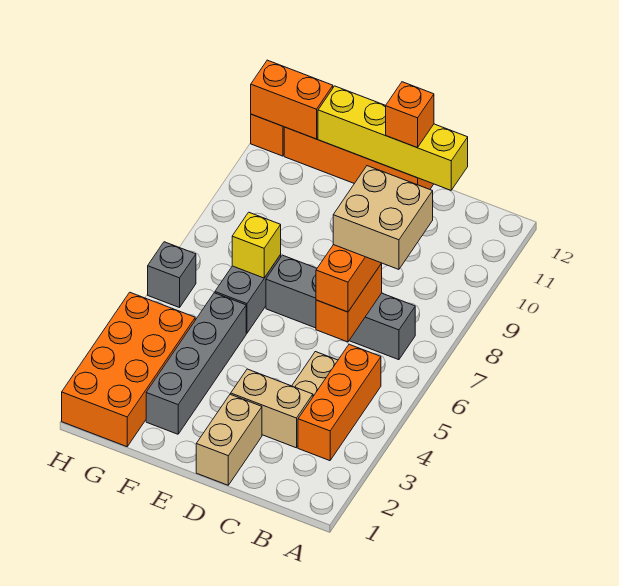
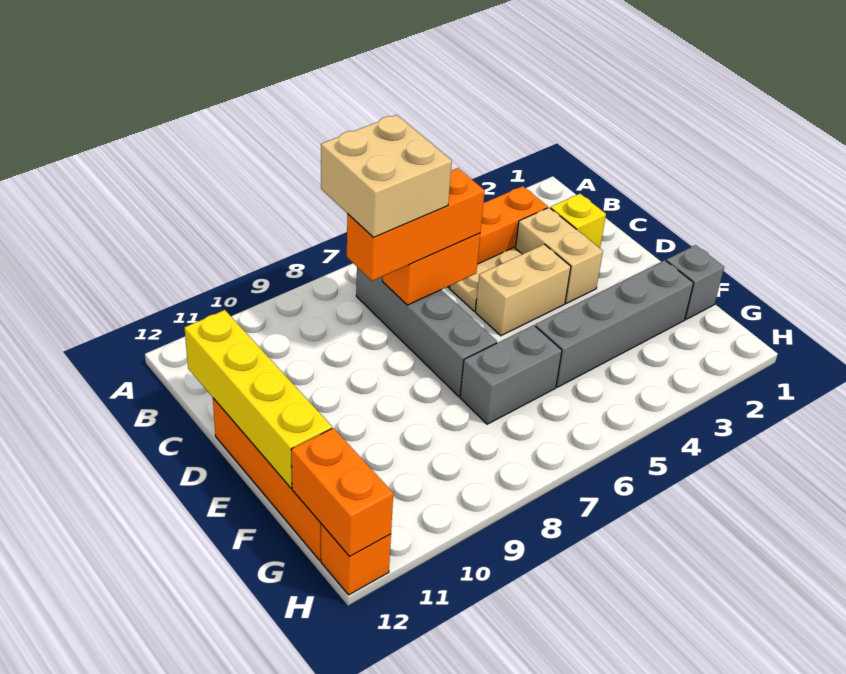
tan brick D1:D2 level 1 -> tan brick D4:D5 level 1
orange brick D12 level 3 -> none
yellow brick F7 level 2 -> yellow brick C2 level 1
orange brick G1:H4 level 1 -> none
grey brick H6 level 1 -> grey brick F1 level 1

